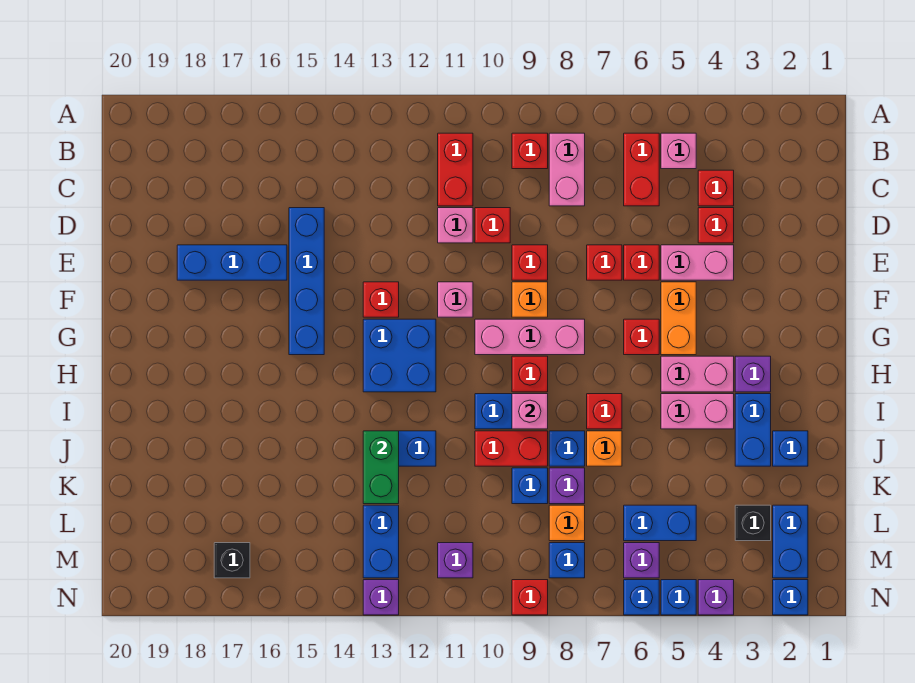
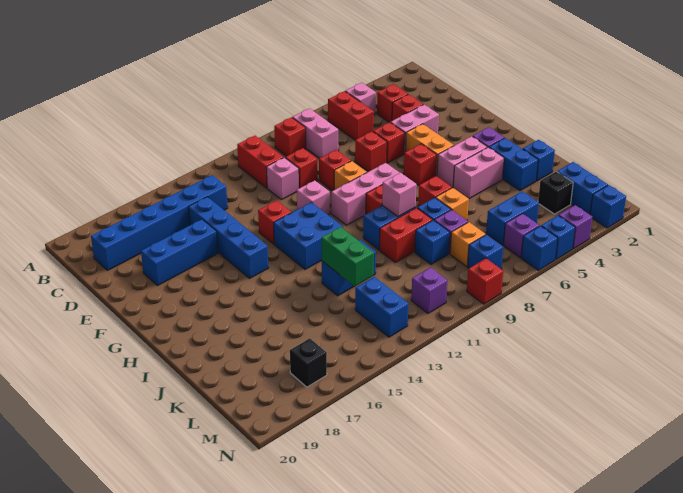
none -> blue brick C14:C19 level 1
purple brick N13 level 1 -> none

